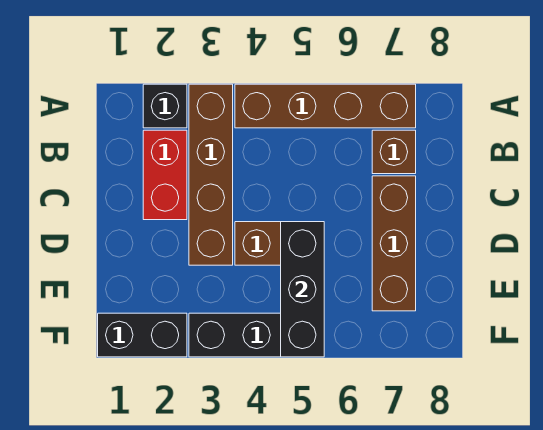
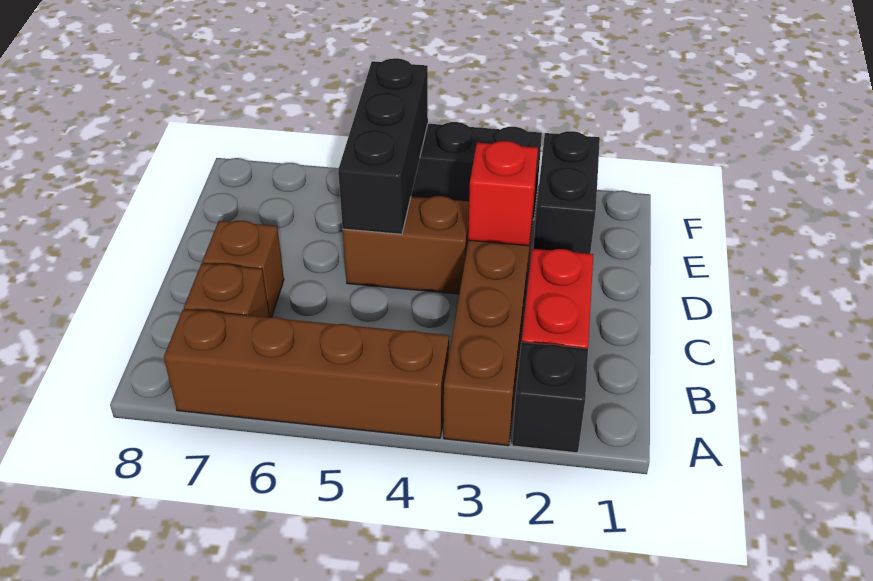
brown brick C7:E7 level 1 -> brown brick C7 level 1
none -> red brick D3 level 2
black brick F1:F2 level 1 -> black brick E2:F2 level 1

